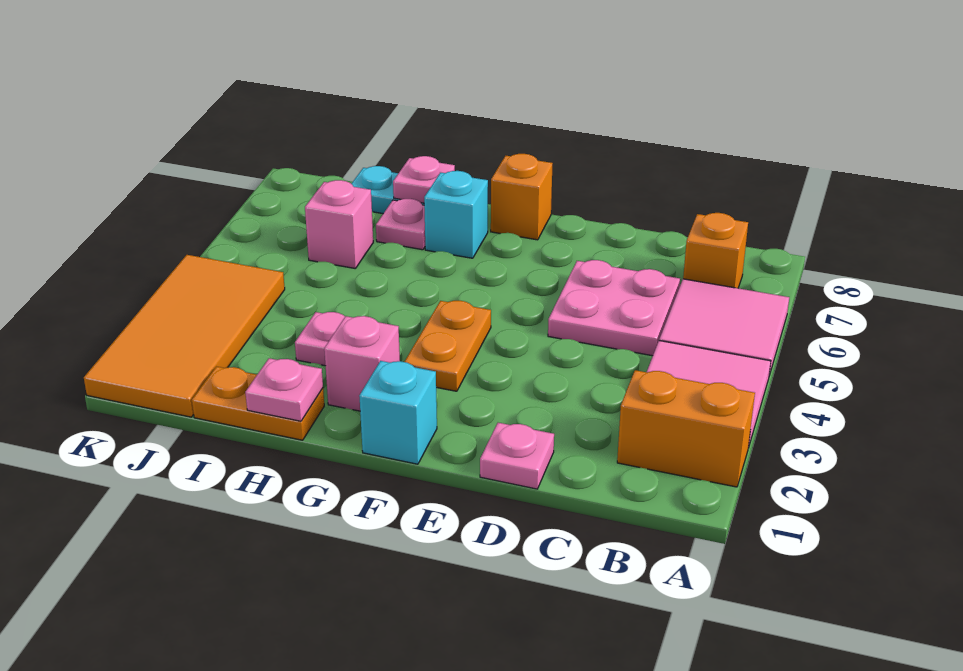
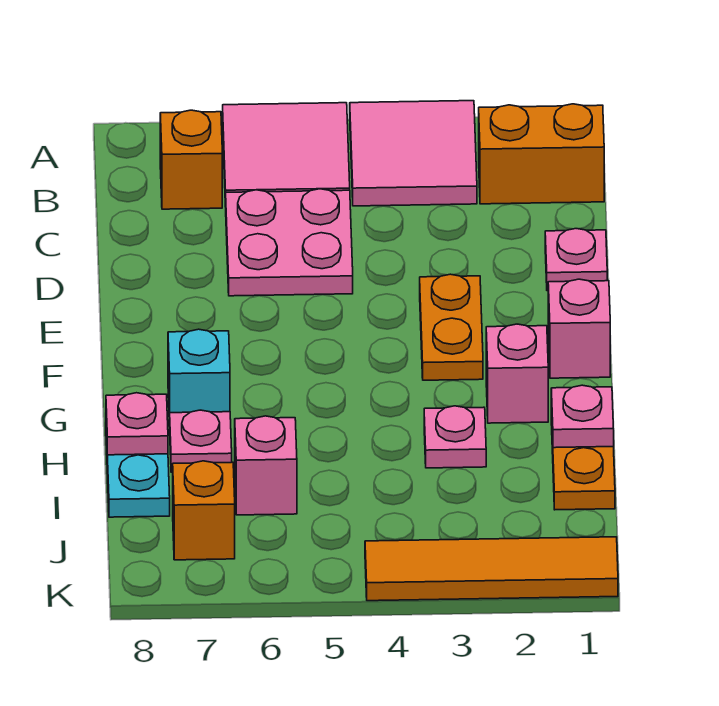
orange brick A2:B2 level 1 -> orange brick B1:B2 level 1
cyan brick F1 level 1 -> pink brick F1 level 1
orange plate F3:F4 level 1 -> orange plate E3:F3 level 1
orange brick F8 level 1 -> orange brick J7 level 1
orange tile J1:K4 level 1 -> orange tile K1:K4 level 1

